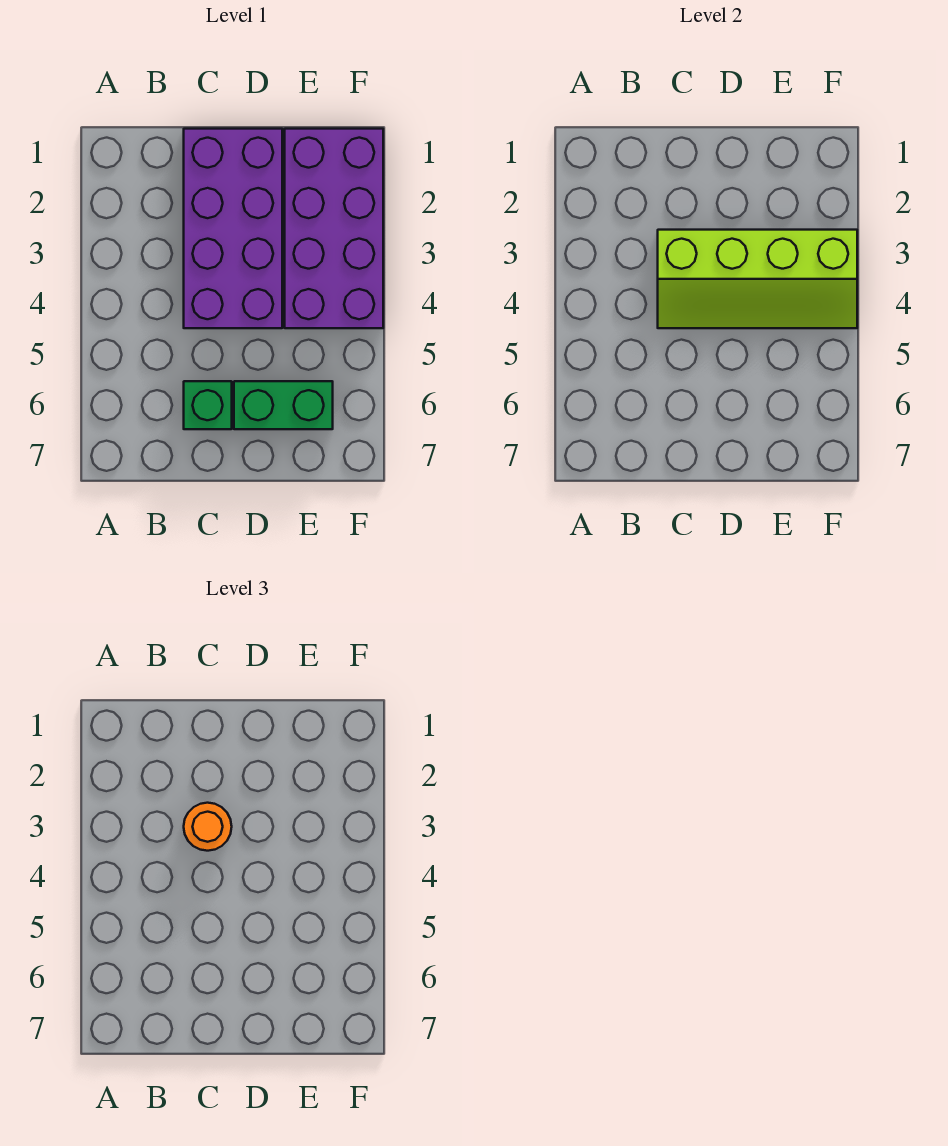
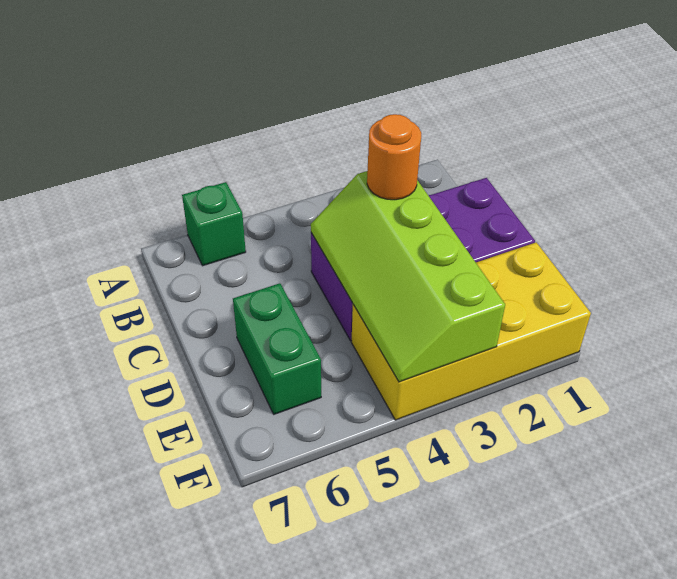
green brick C6 level 1 -> green brick A6 level 1
purple brick E1:F4 level 1 -> yellow brick E1:F4 level 1

